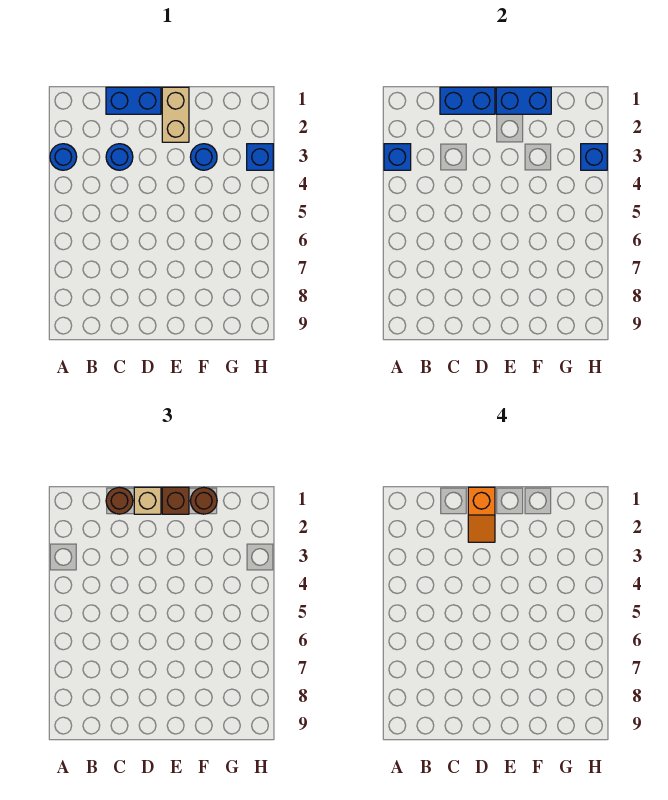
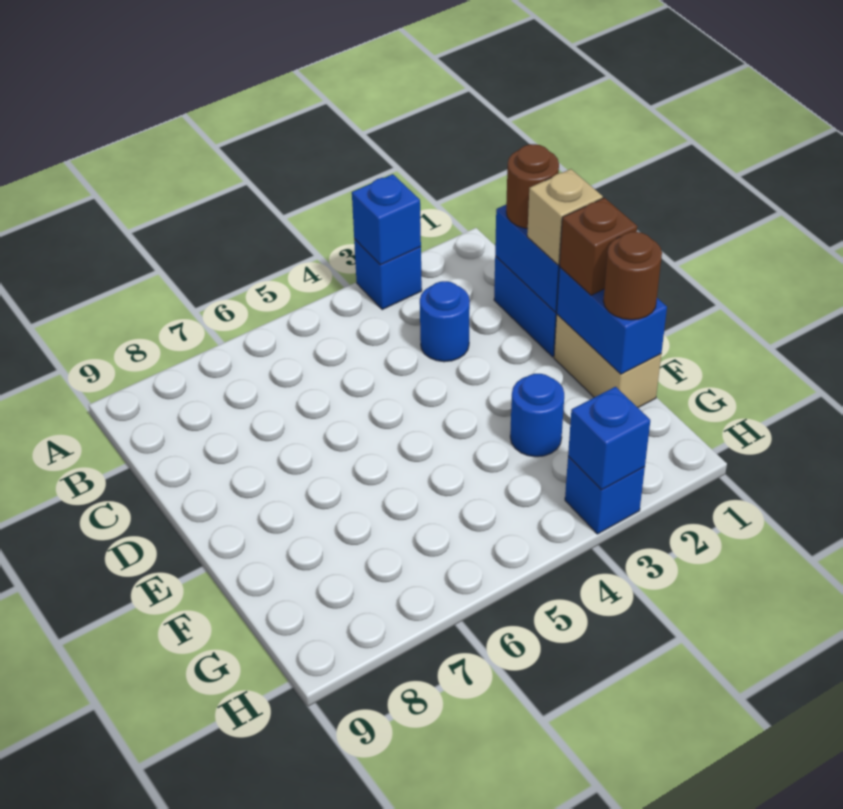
blue round brick A3 level 1 -> blue brick A3 level 1
orange slope D1:D2 level 4 top 1 -> none
tan brick E1:E2 level 1 -> tan brick E1:F1 level 1

